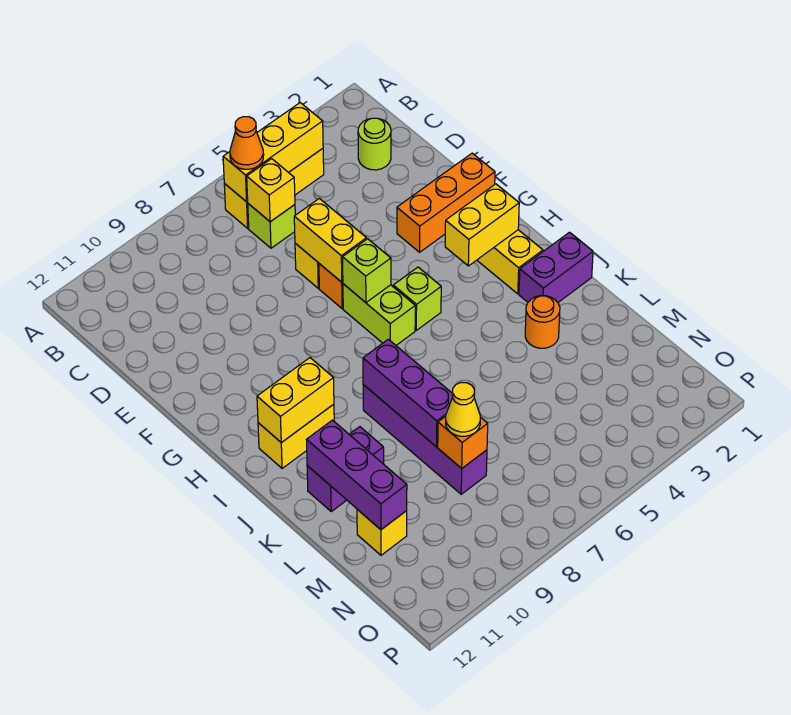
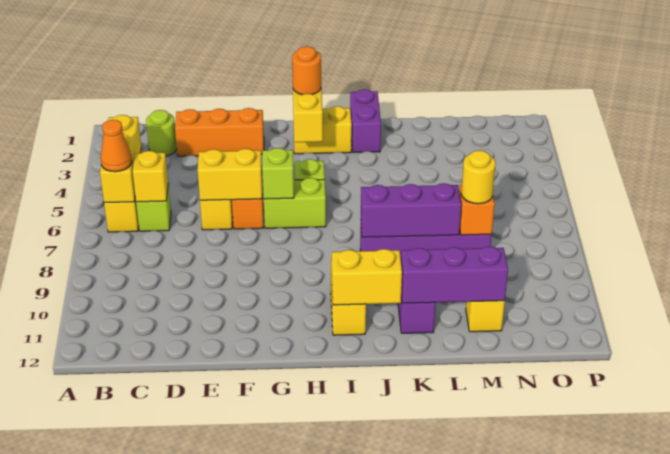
orange brick F1:F3 level 1 -> orange brick D2:F2 level 1
yellow brick I10:I11 level 2 -> yellow brick I11:J11 level 2
orange round brick K3 level 1 -> orange round brick H2 level 3
yellow cone M8 level 3 -> yellow round brick M8 level 3

